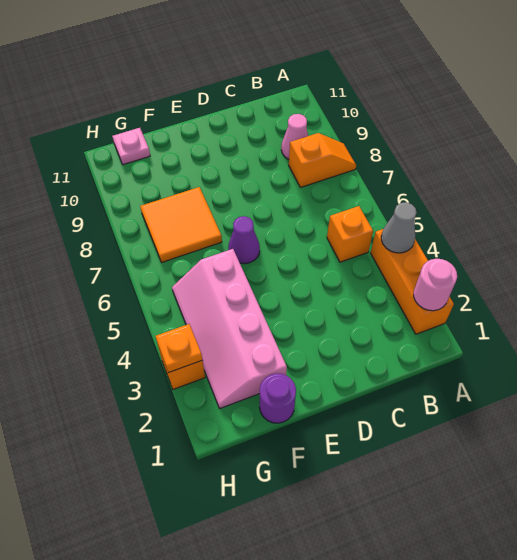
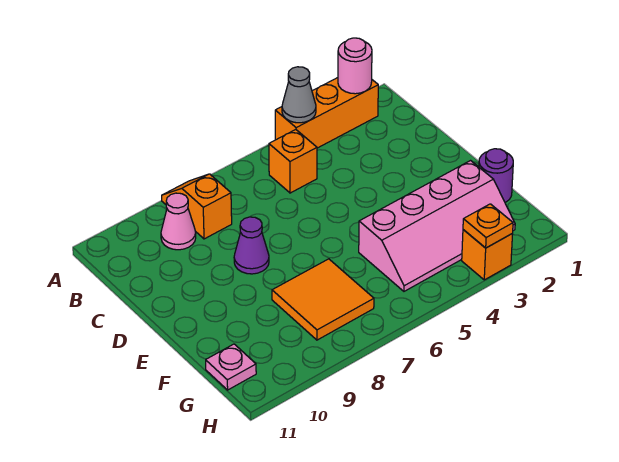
purple cone E6 level 1 -> purple cone D8 level 1

